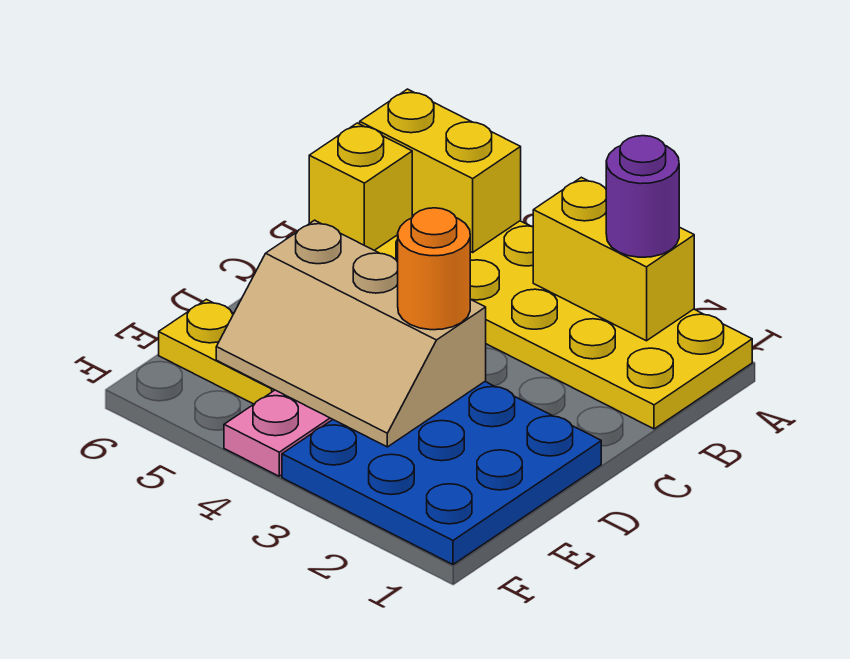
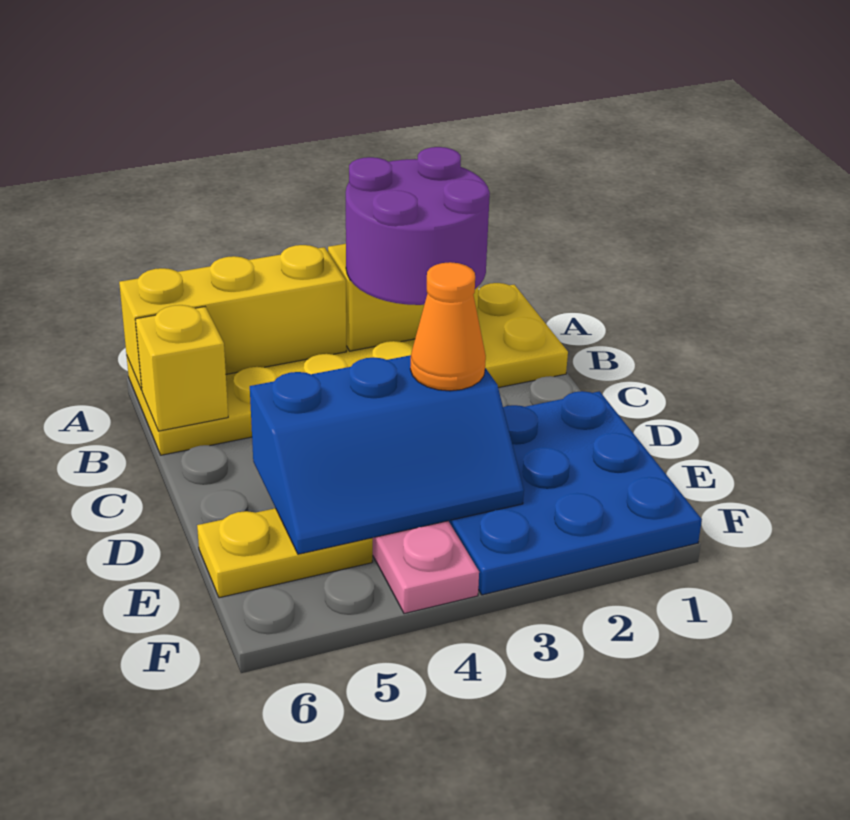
purple round brick A2 level 3 -> purple round brick A2:B3 level 3
yellow brick A5:A6 level 2 -> yellow brick A4:A6 level 2
tan slope D3:E5 level 2 top D -> blue slope D3:E5 level 2 top D
orange round brick D3 level 3 -> orange cone D3 level 3

